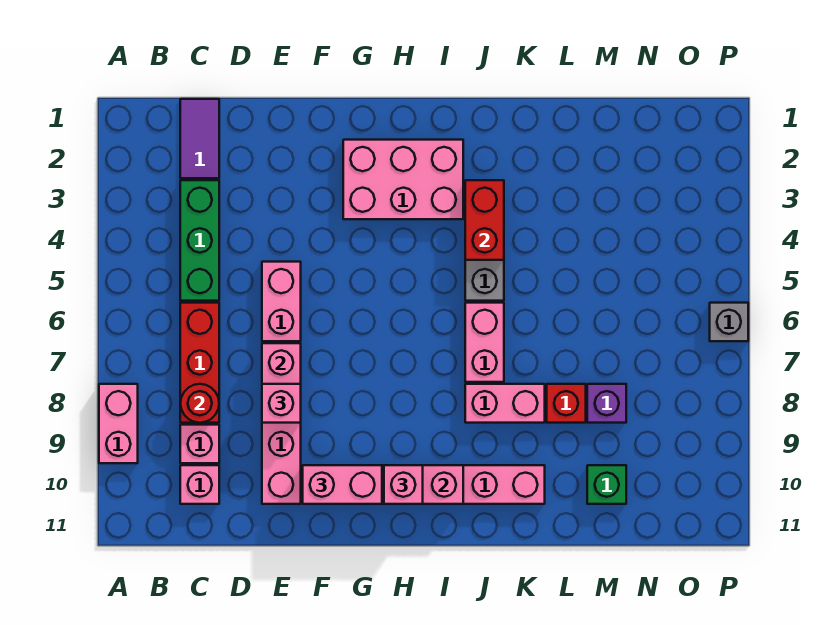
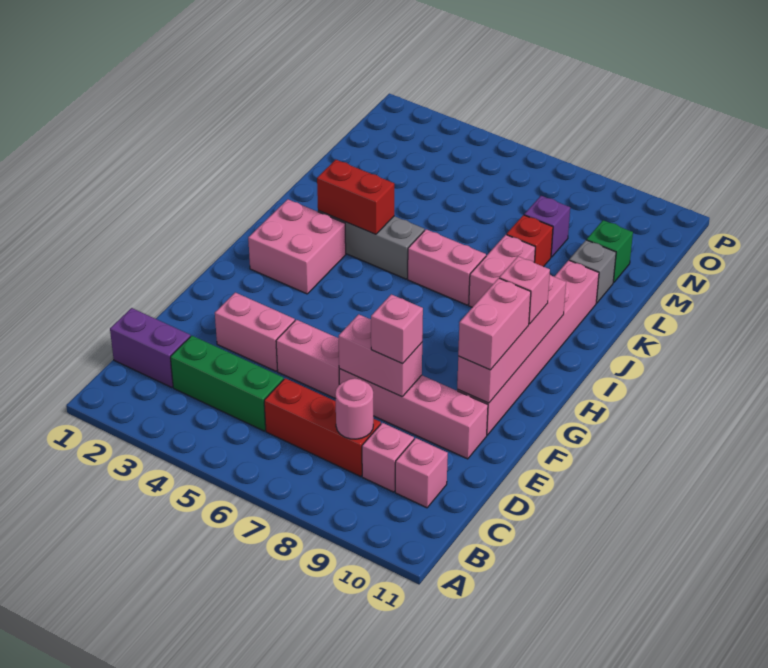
pink brick A8:A9 level 1 -> pink brick E3:E4 level 1
purple tile C1:C2 level 1 -> purple brick C1:C2 level 1
red round brick C8 level 2 -> pink round brick C8 level 2
pink brick G2:I3 level 1 -> pink brick H2:I3 level 1
grey brick P6 level 1 -> grey brick L10 level 1

